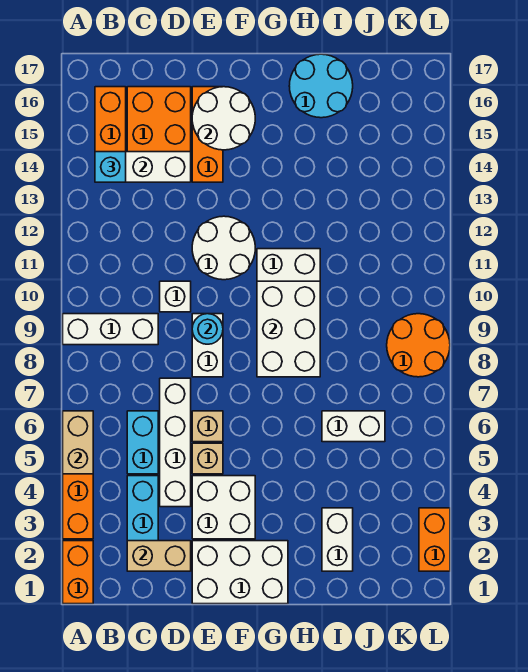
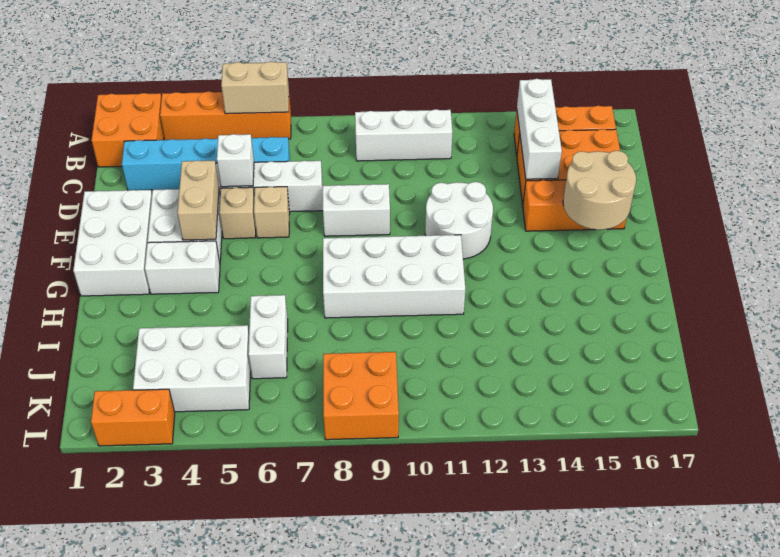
orange brick A1:A2 level 1 -> orange brick A1:B2 level 1
white brick A9:C9 level 1 -> white brick B9:B11 level 1
cyan brick B14 level 3 -> none
tan brick C2:D2 level 2 -> tan brick E4:F4 level 2
white brick D10 level 1 -> white brick D5 level 2
cyan round brick E9 level 2 -> none
white round brick E15:F16 level 2 -> tan round brick E15:F16 level 2
white brick G8:H10 level 2 -> white brick J3:K5 level 1
cyan round brick H16:I17 level 1 -> none
white brick I2:I3 level 1 -> white brick G3:G4 level 1
orange round brick K8:L9 level 1 -> orange brick K8:L9 level 1

